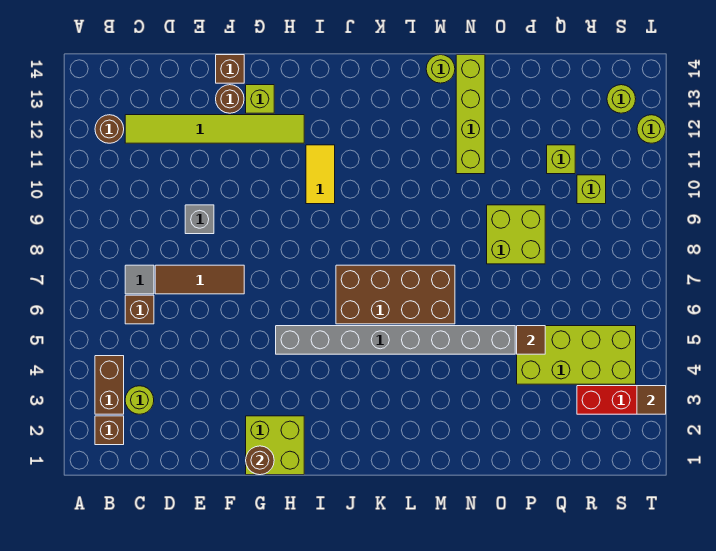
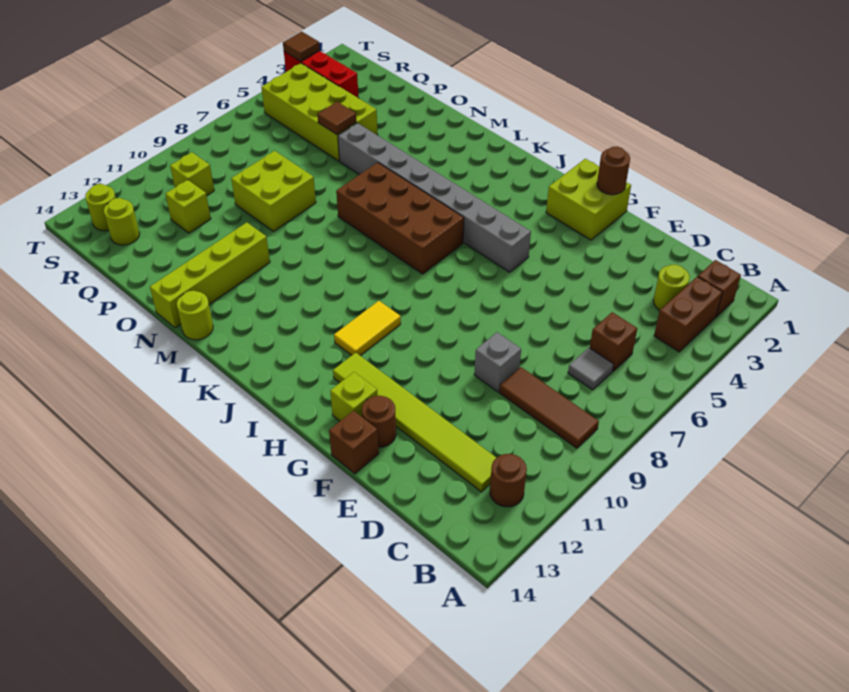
brown tile D7:F7 level 1 -> brown tile B9:D9 level 1
lime round brick T12 level 1 -> lime round brick R13 level 1

